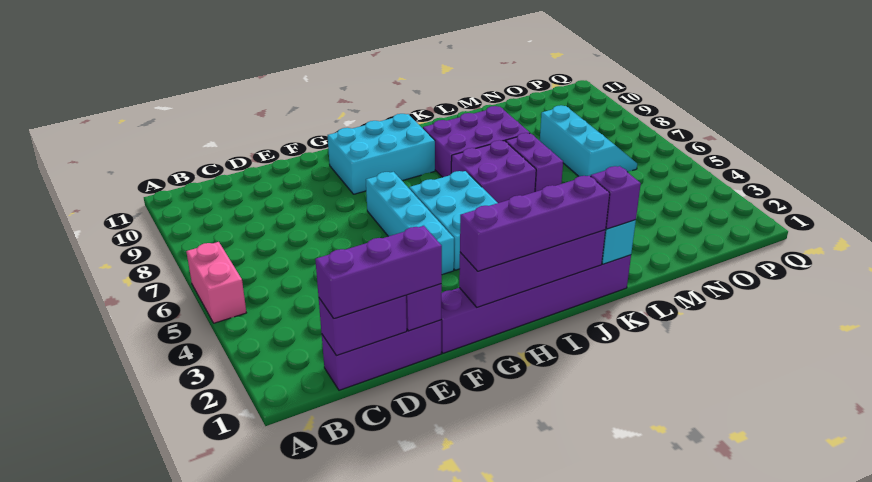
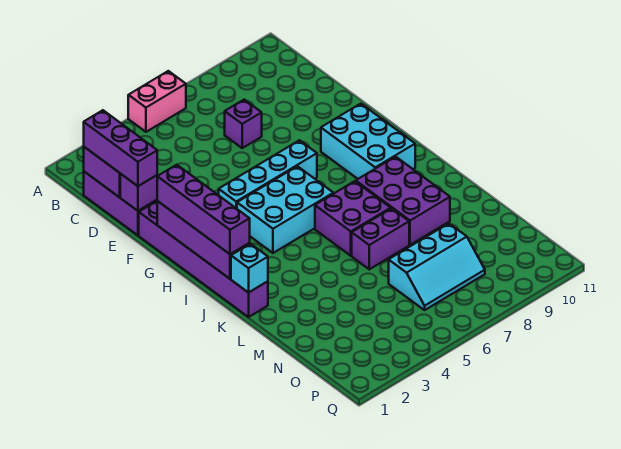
purple brick K1 level 3 -> purple brick D7 level 1

